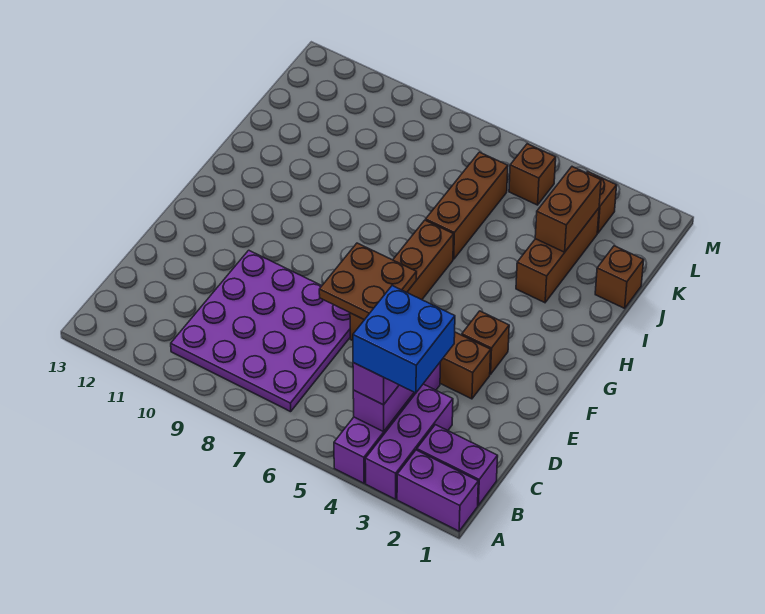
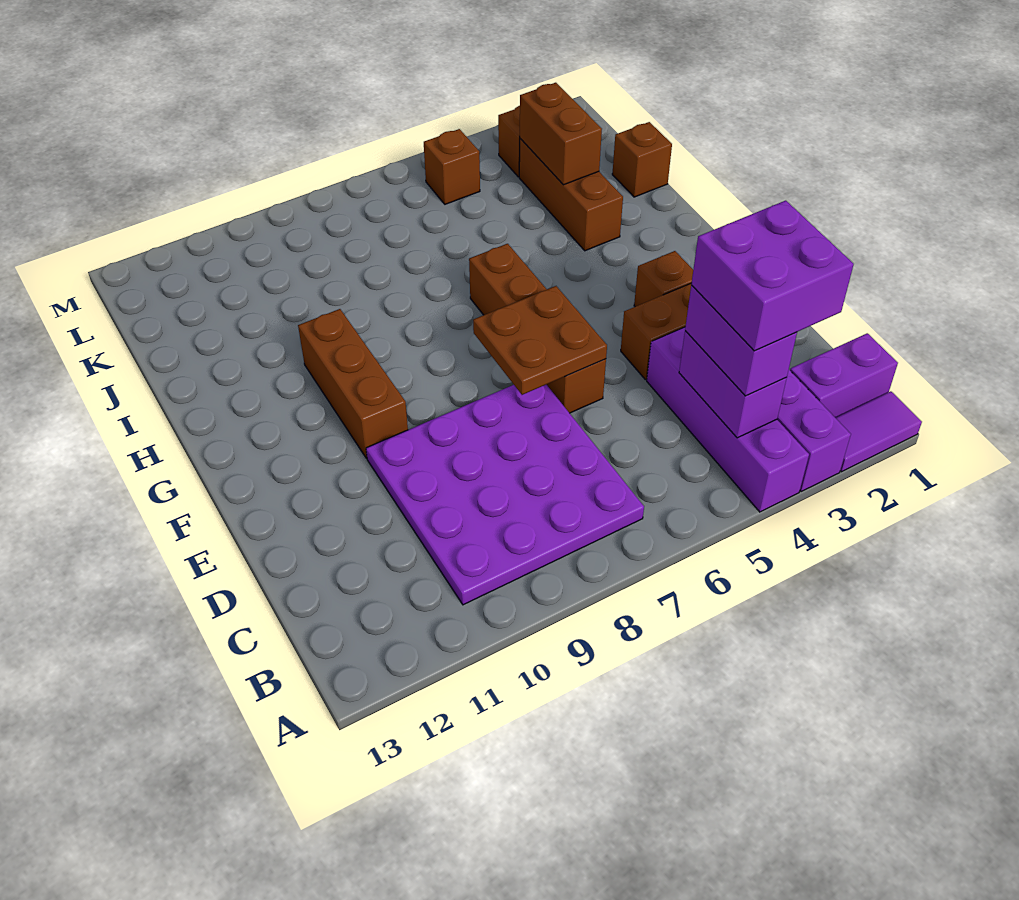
purple brick A1:A2 level 1 -> purple tile A1:A2 level 1
blue brick B3:C4 level 4 -> purple brick B3:C4 level 4
brown brick I6:K6 level 1 -> brown brick F10:H10 level 1

